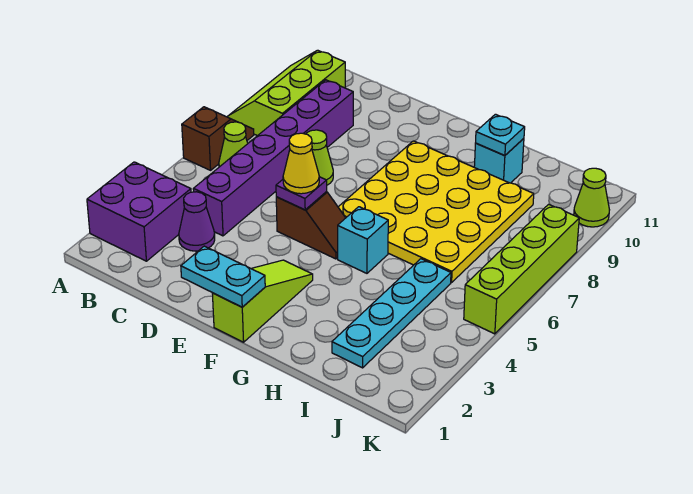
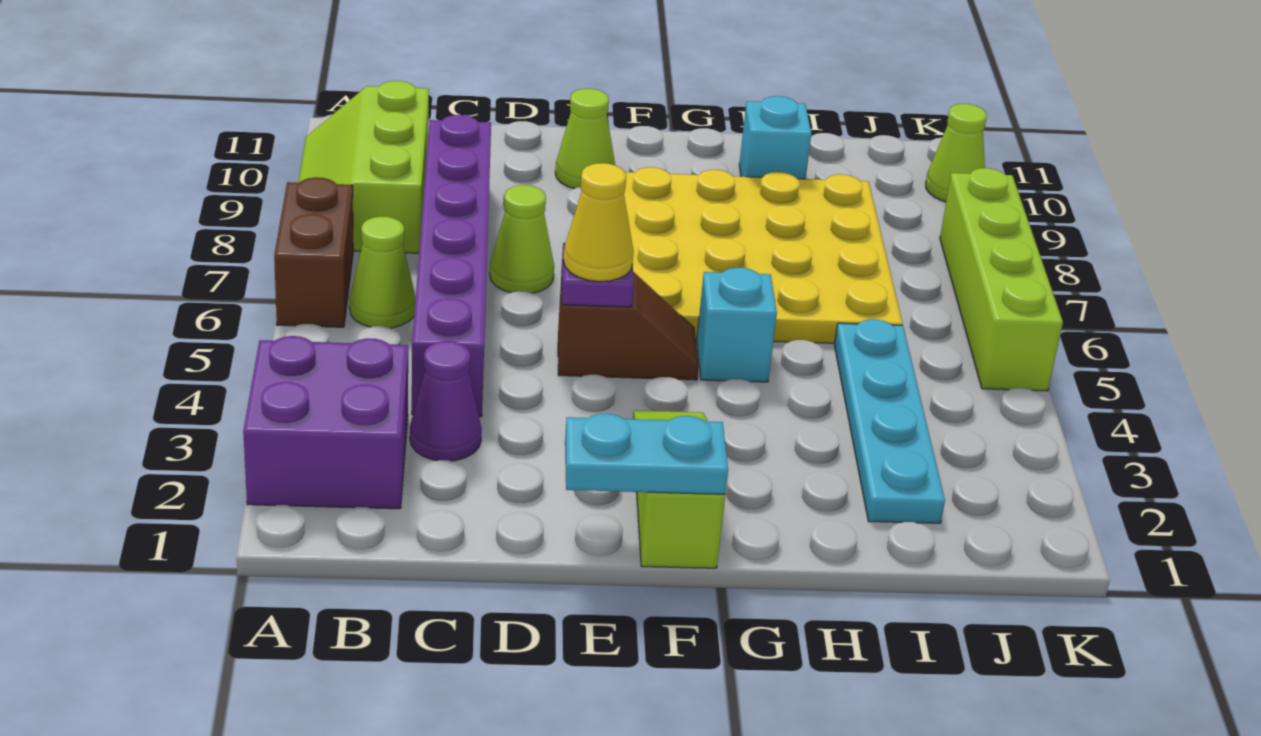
brown slope A6:A7 level 1 top 6 -> brown brick A6:A7 level 1
none -> lime cone E10 level 1
cyan plate H10 level 2 -> none

